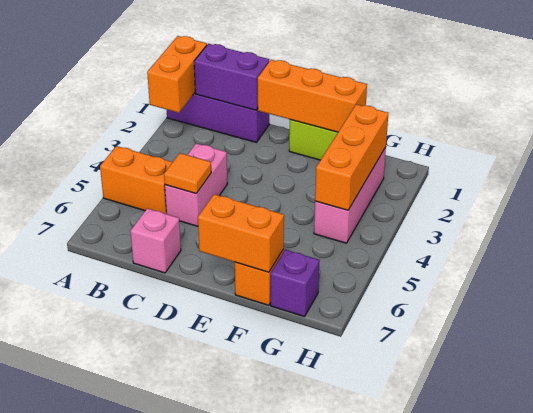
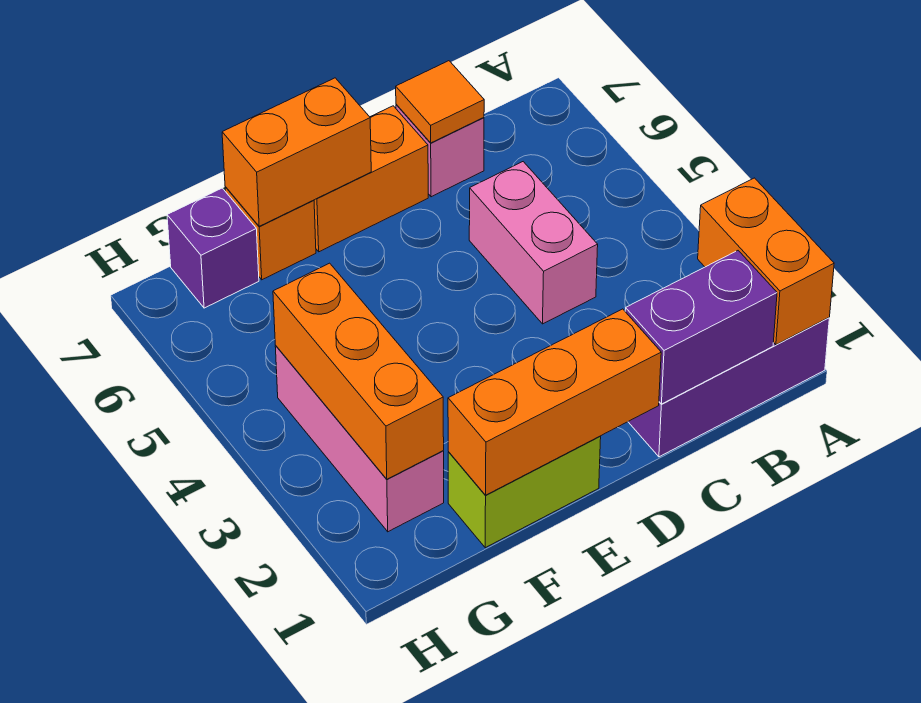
orange brick A5:B5 level 1 -> orange brick D7:E7 level 1
orange tile C5 level 2 -> orange tile C7 level 2

